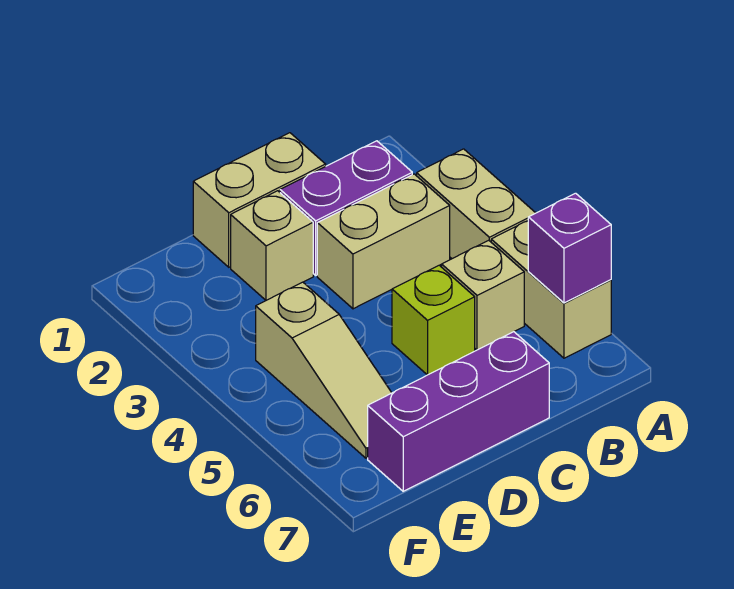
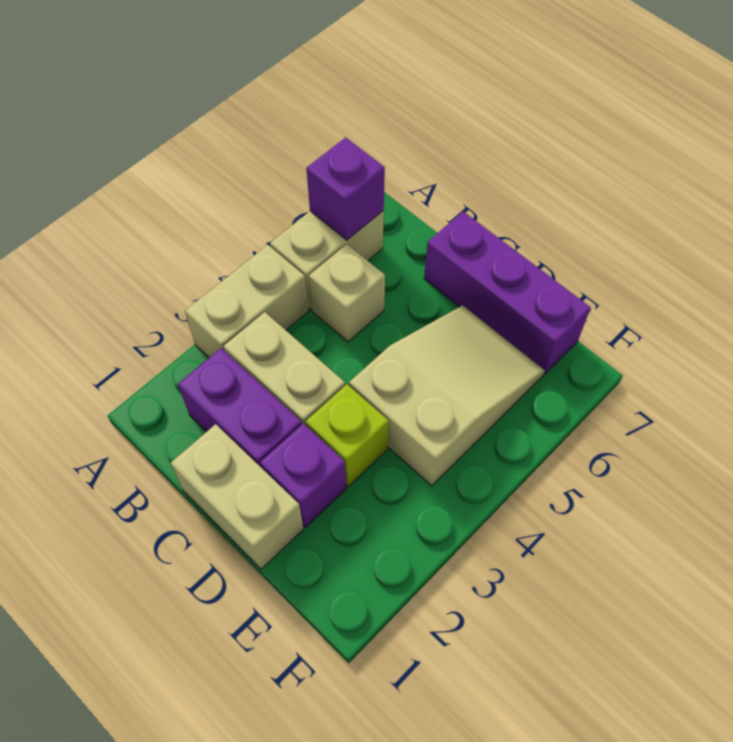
lime brick C5 level 1 -> lime brick D3 level 1
tan brick D2 level 1 -> purple brick D2 level 1
tan slope E4:E6 level 1 top 4 -> tan slope D4:E6 level 1 top 4

